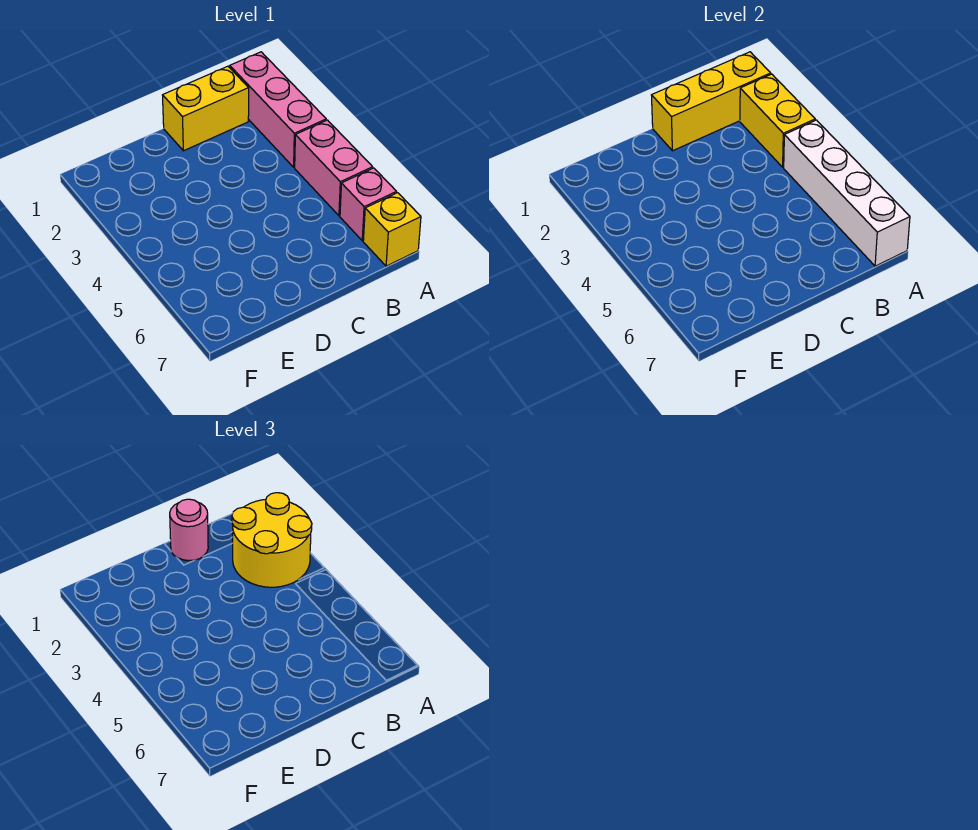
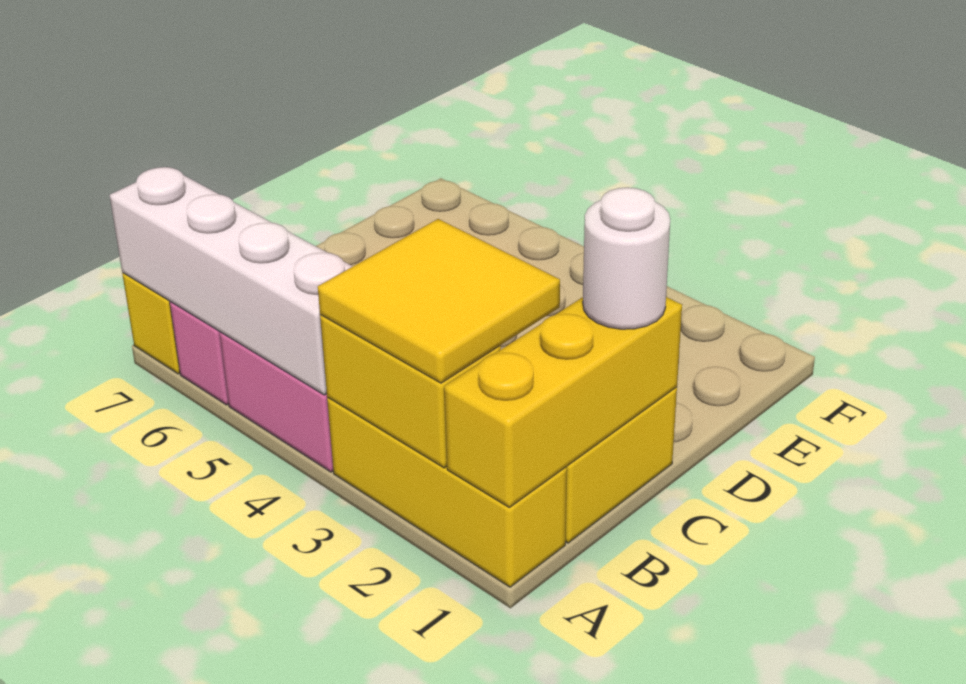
pink brick A1:A3 level 1 -> yellow brick A1:A3 level 1
yellow round brick A2:B3 level 3 -> yellow tile A2:B3 level 3
pink round brick C1 level 3 -> white round brick C1 level 3

